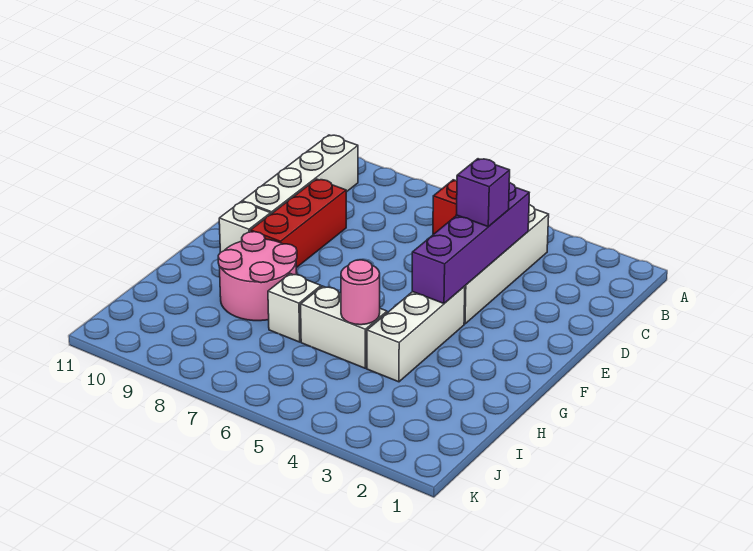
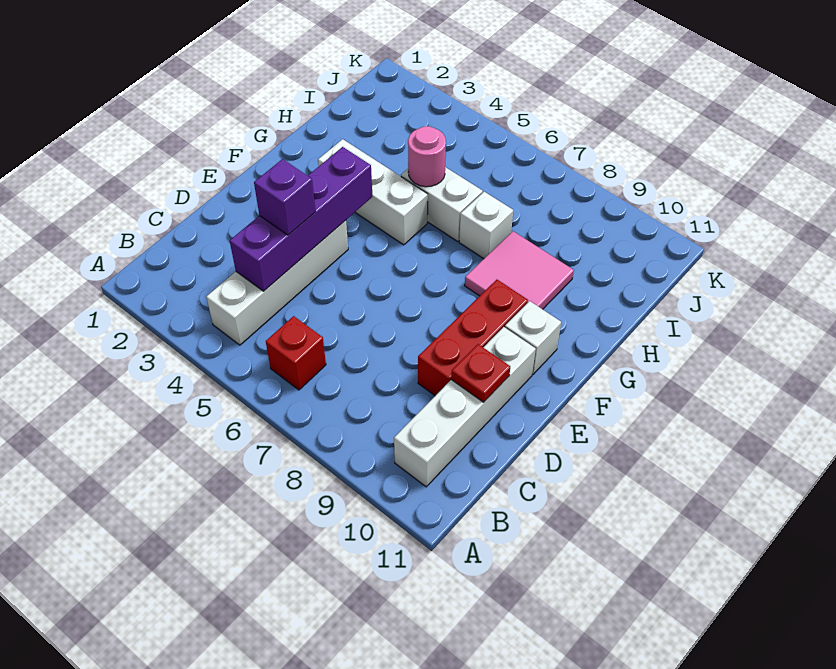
none -> red plate D10 level 2
white brick F4:H4 level 1 -> white brick G3:G5 level 1
pink round brick G8:H9 level 1 -> pink tile G8:H9 level 1

